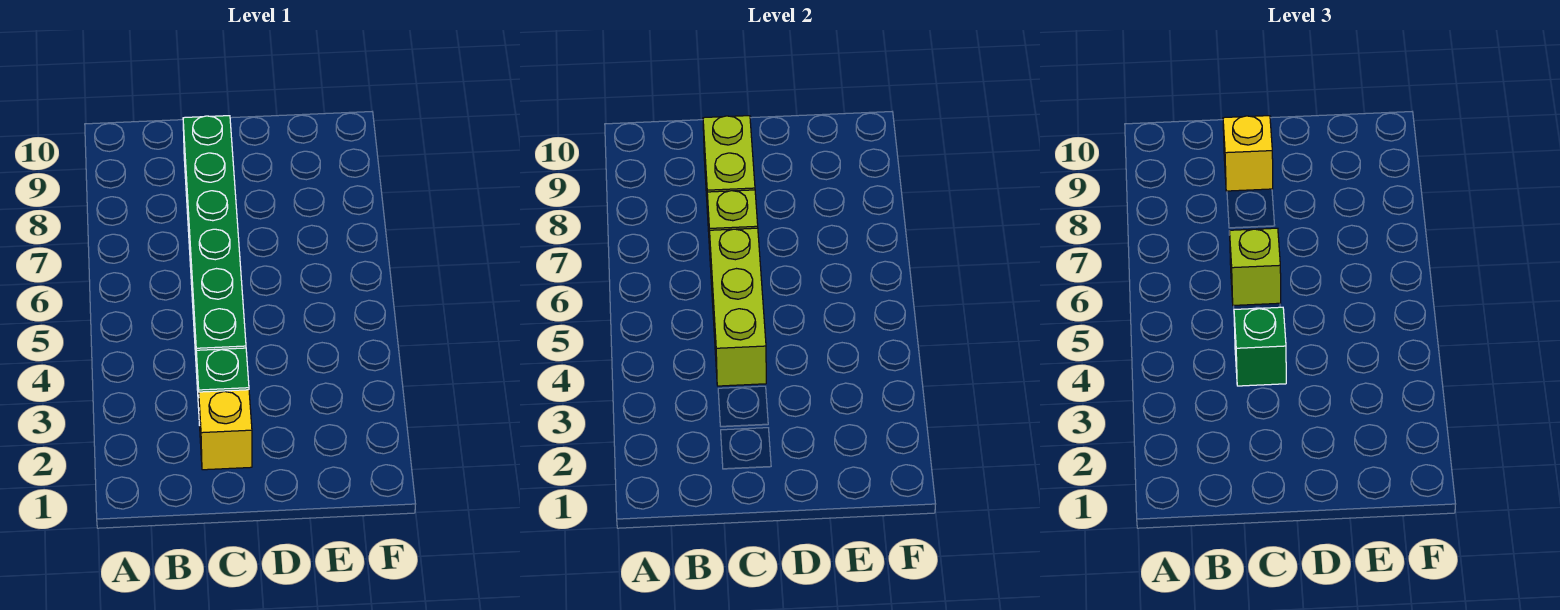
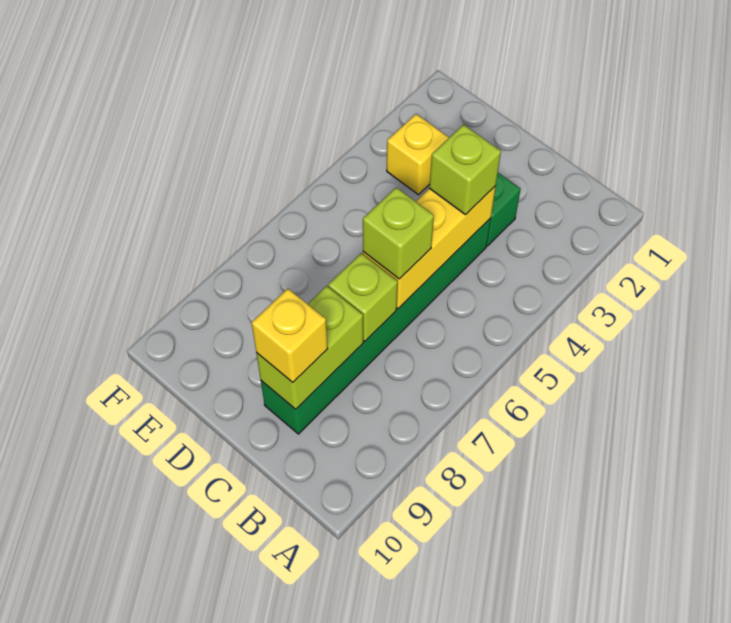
yellow brick C2 level 1 -> yellow brick E3 level 1
lime brick C4:C6 level 2 -> yellow brick C4:C6 level 2
green brick C4 level 3 -> lime brick C4 level 3

